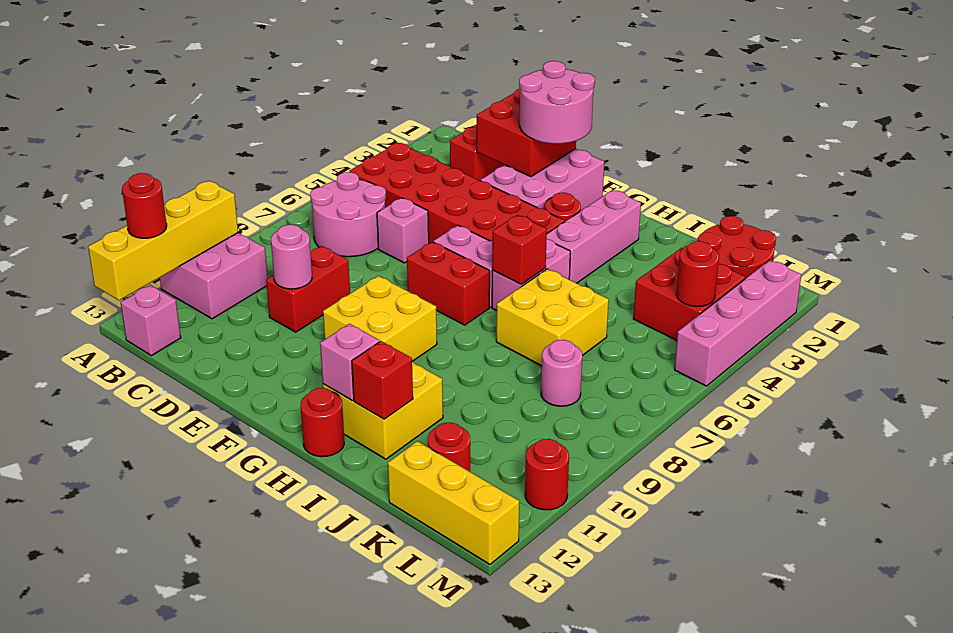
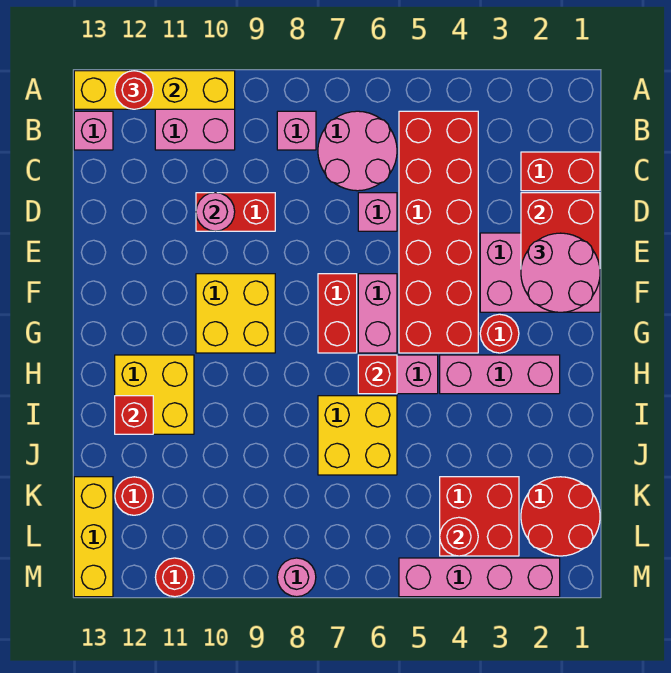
pink brick H12 level 2 -> pink brick B8 level 1
red round brick H13 level 1 -> none
pink round brick K8 level 1 -> pink round brick M8 level 1

